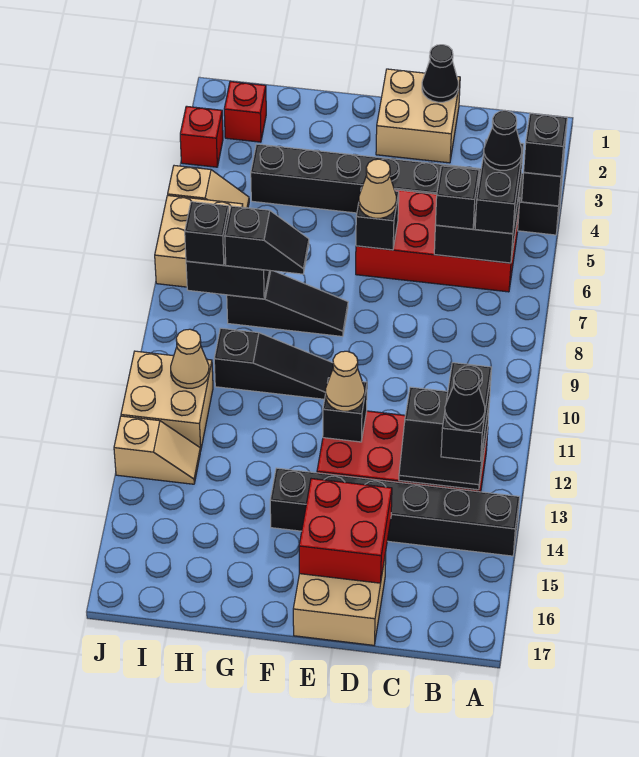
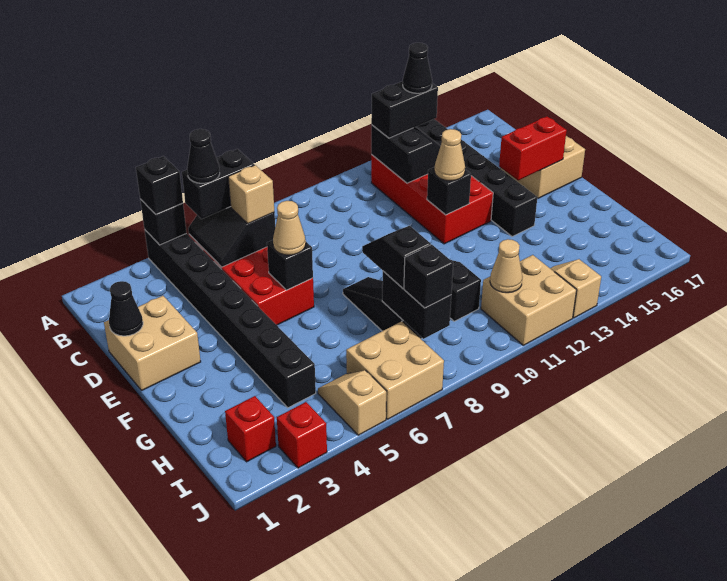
black brick C6 level 3 -> tan brick C6 level 3
red brick D15:E16 level 2 -> red brick E15:E16 level 2

